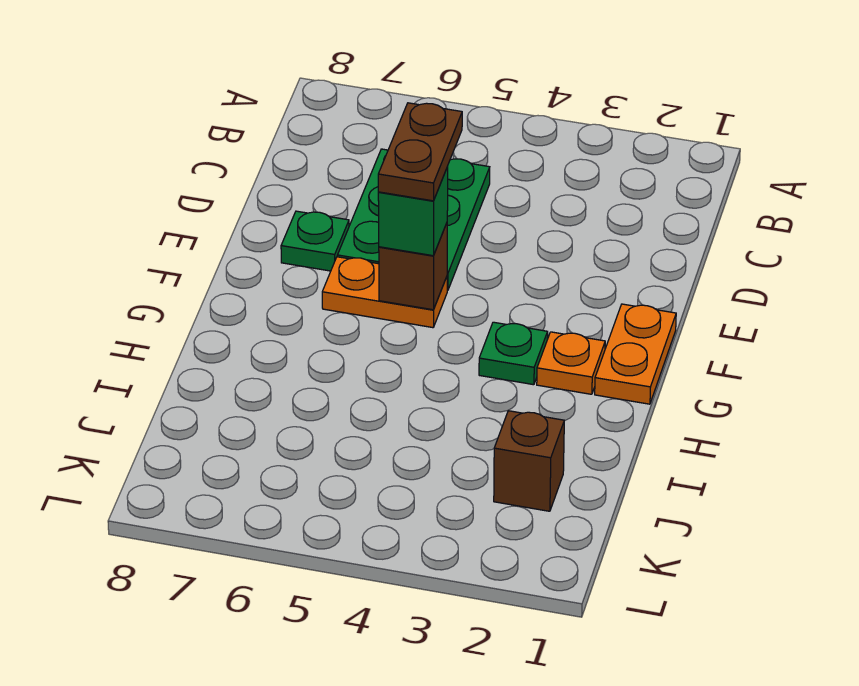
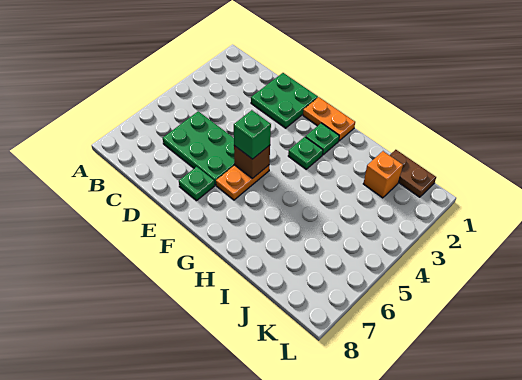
none -> green plate D1:E2 level 1
brown plate E5:F5 level 4 -> brown plate J1:K1 level 1
orange plate G2 level 1 -> green plate G2 level 1
brown brick J2 level 1 -> orange brick J2 level 1

